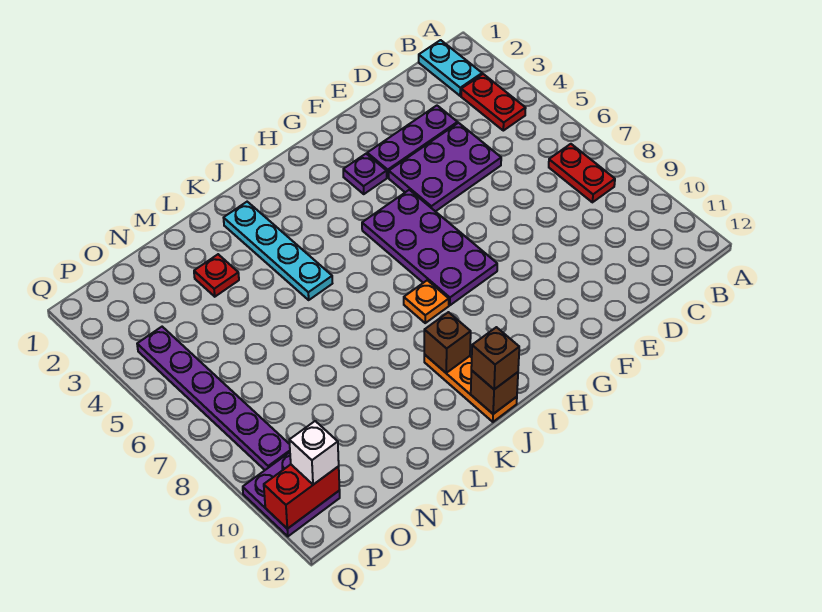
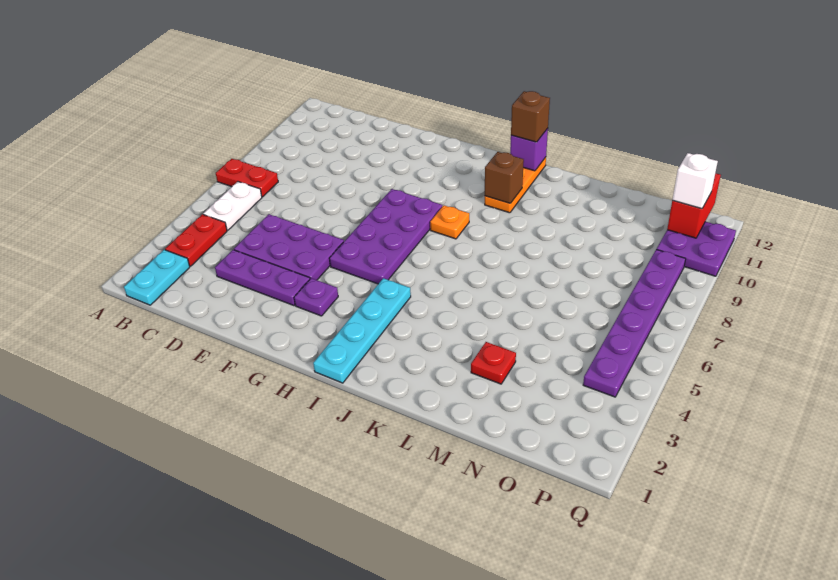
none -> white plate B5:B6 level 1
red plate B7:B8 level 1 -> red plate A7:B7 level 1
brown brick J12 level 2 -> purple brick J12 level 2
cyan plate K2:K5 level 1 -> cyan plate I1:I4 level 1
red brick P11:Q11 level 2 -> red brick P11:P12 level 2

